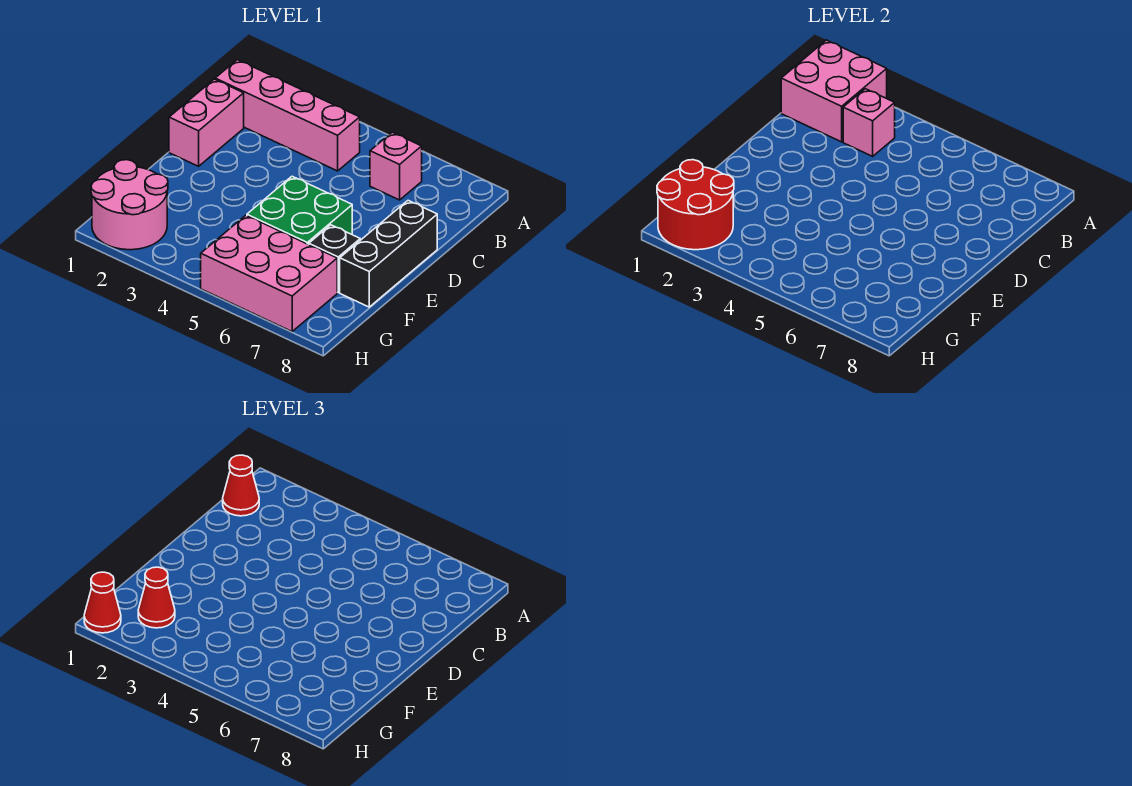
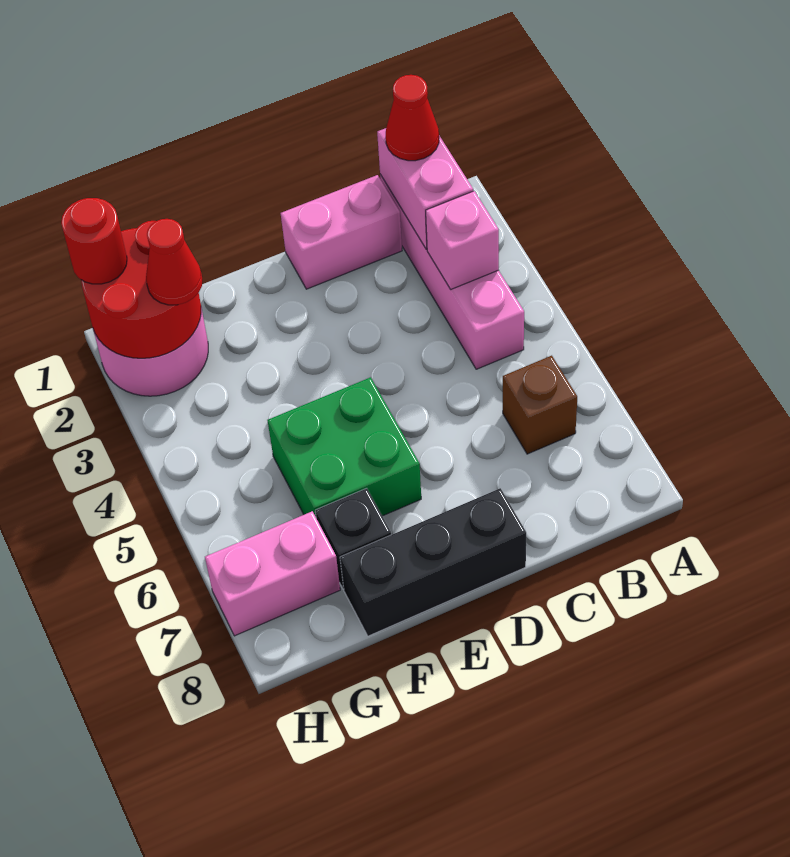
pink brick A1:B2 level 2 -> pink brick B1:B2 level 2
pink brick B6 level 1 -> brown brick B6 level 1
pink brick G5:H7 level 1 -> pink brick G7:H7 level 1
red cone H1 level 3 -> red round brick H1 level 3

